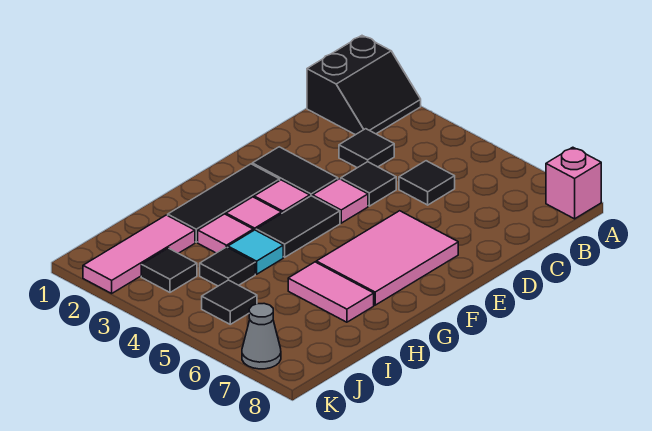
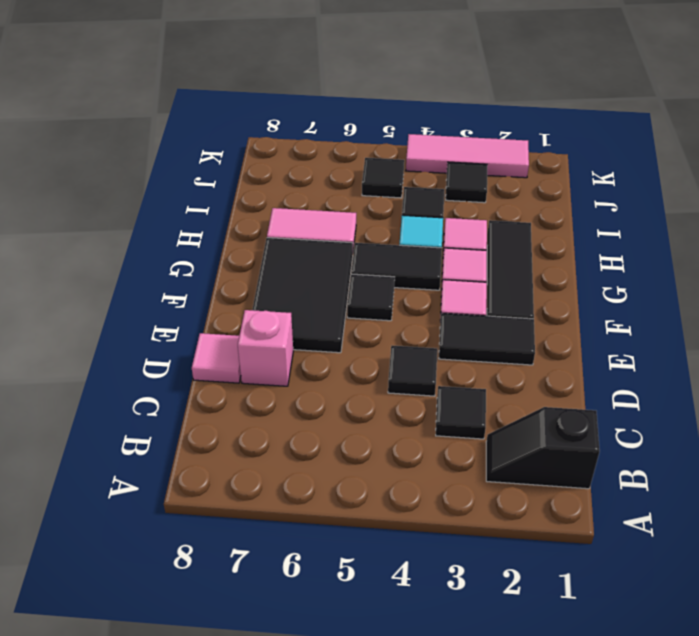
black slope A1:B2 level 1 top 1 -> black slope B1:B2 level 1 top 1
pink brick A8 level 1 -> pink brick D7 level 1
black tile C5 level 1 -> black tile F5 level 1
pink tile E4 level 1 -> pink tile D8 level 1
pink tile E6:G7 level 1 -> black tile E6:G7 level 1
black tile F4:G4 level 1 -> black tile G4:G5 level 1
pink tile I2:K2 level 1 -> pink tile K2:K4 level 1
grey cone K7 level 1 -> none

